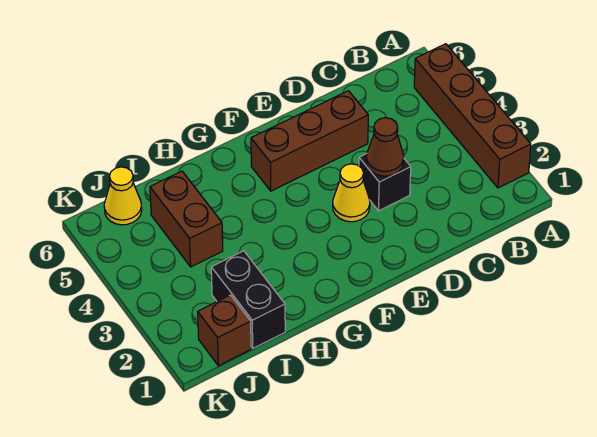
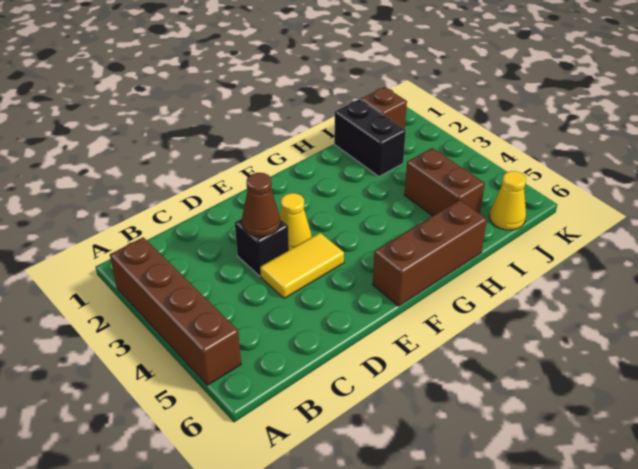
none -> yellow tile D4:E4 level 1
brown brick D5:F5 level 1 -> brown brick F6:H6 level 1

